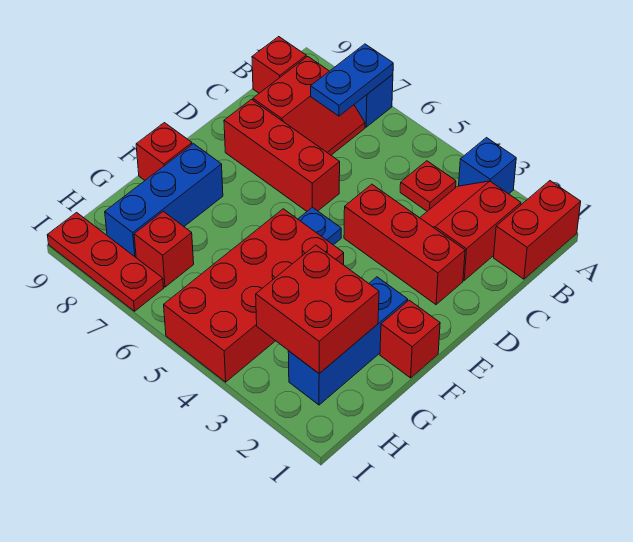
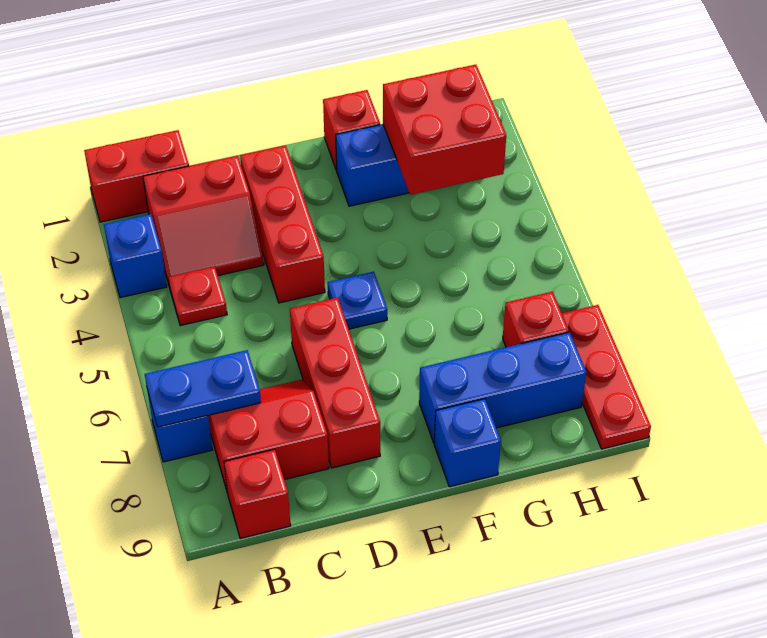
red brick F4:I5 level 1 -> none
red brick F9 level 1 -> blue brick F9 level 1

